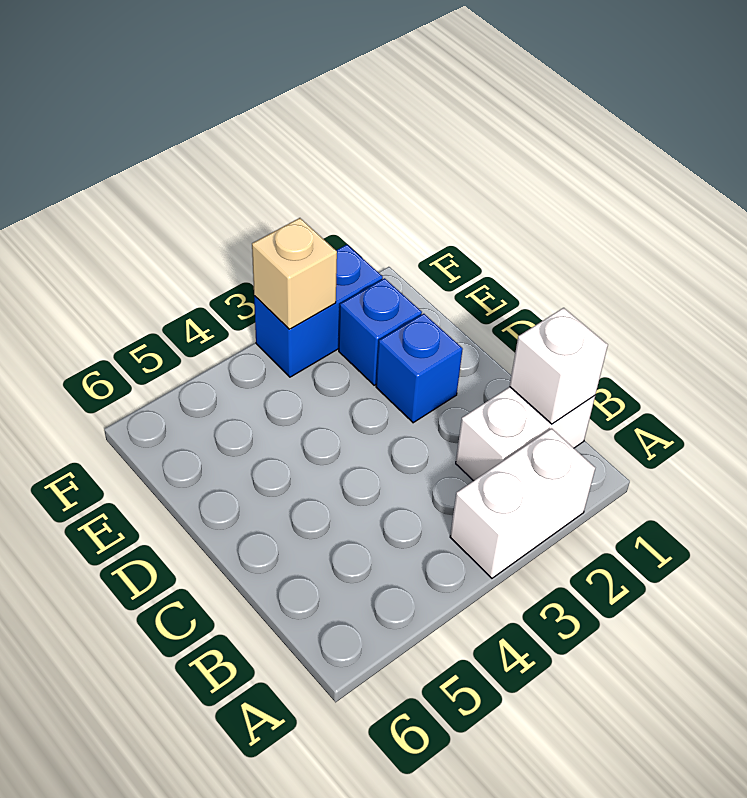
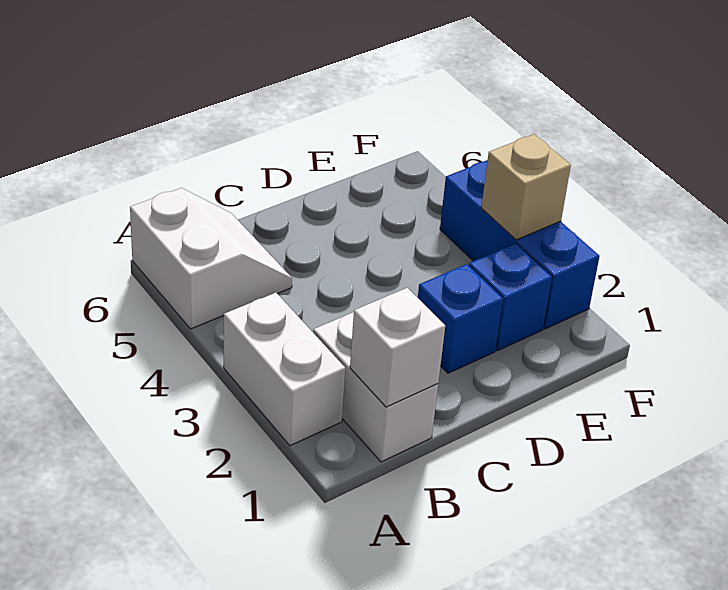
none -> white slope A5:B6 level 1 top A
blue brick F2:F3 level 1 -> blue brick F2:F4 level 1

